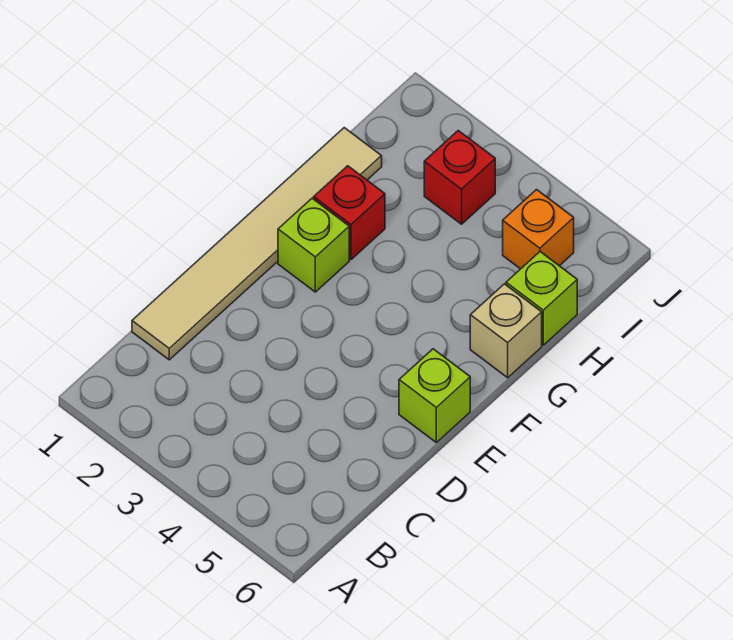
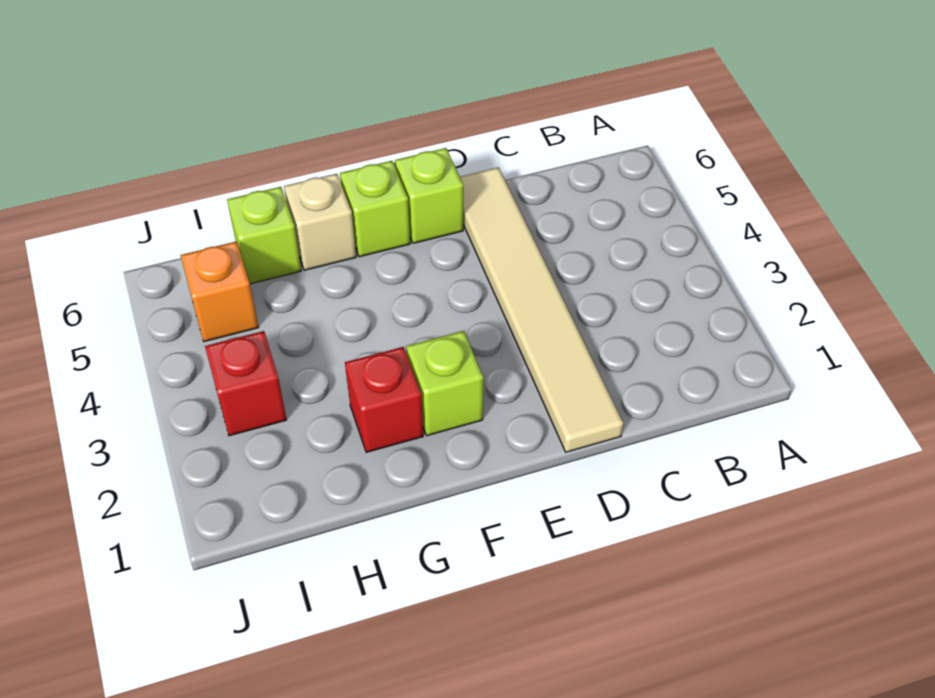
tan tile C1:H1 level 1 -> tan tile D1:D6 level 1
none -> lime brick F6 level 1

